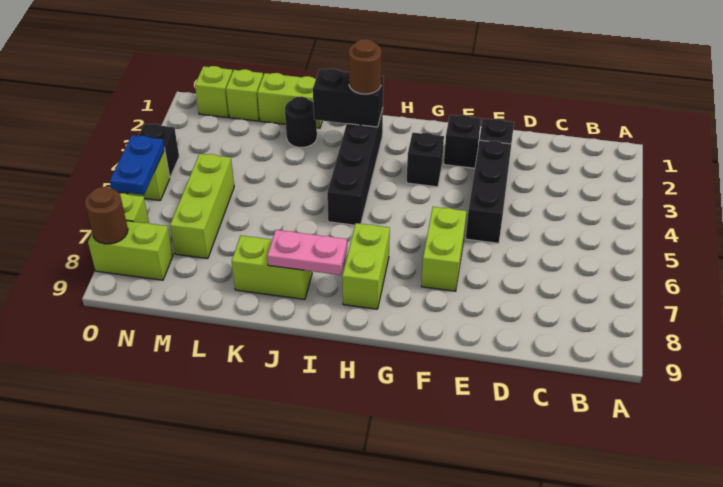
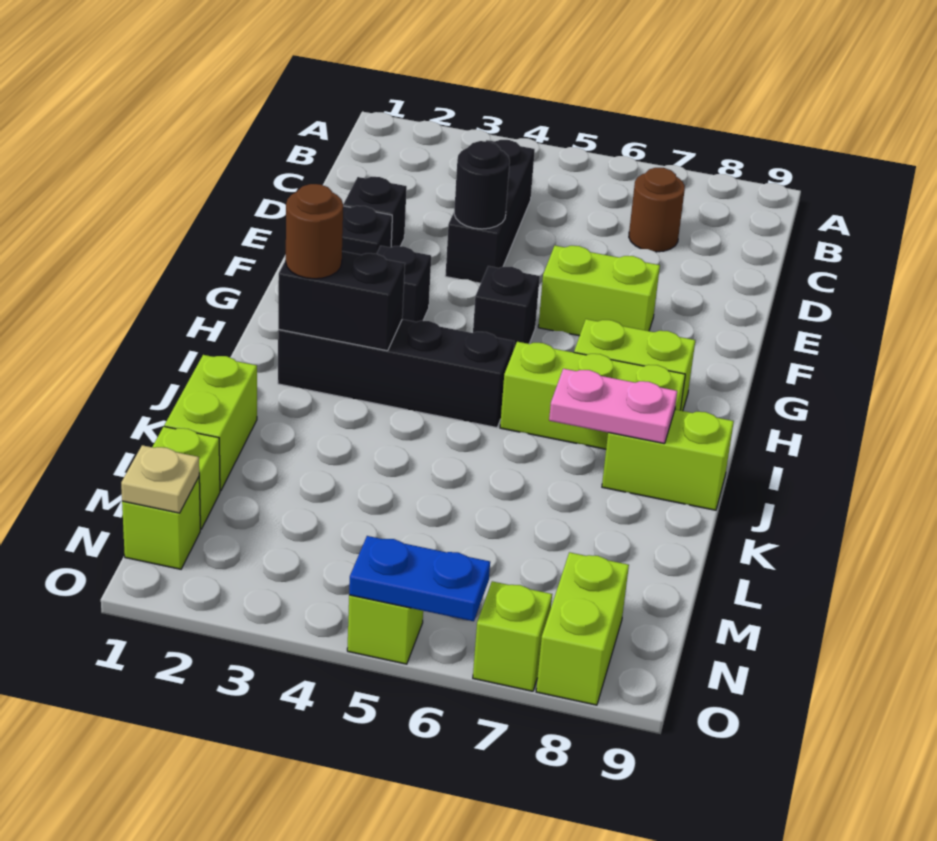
black brick E3:E5 level 1 -> black brick C4:E4 level 1
black brick I2:J2 level 2 -> black brick I2:I3 level 2
pink plate I8:J8 level 2 -> pink plate J7:J8 level 2
lime brick J8:K8 level 1 -> lime brick J8:J9 level 1
black round brick K2 level 1 -> black round brick E4 level 2
lime brick M5:M7 level 1 -> lime brick I6:I8 level 1
none -> tan plate N1 level 2
black brick O4 level 1 -> black brick G5 level 1
brown round brick O8 level 2 -> brown round brick C7 level 1

